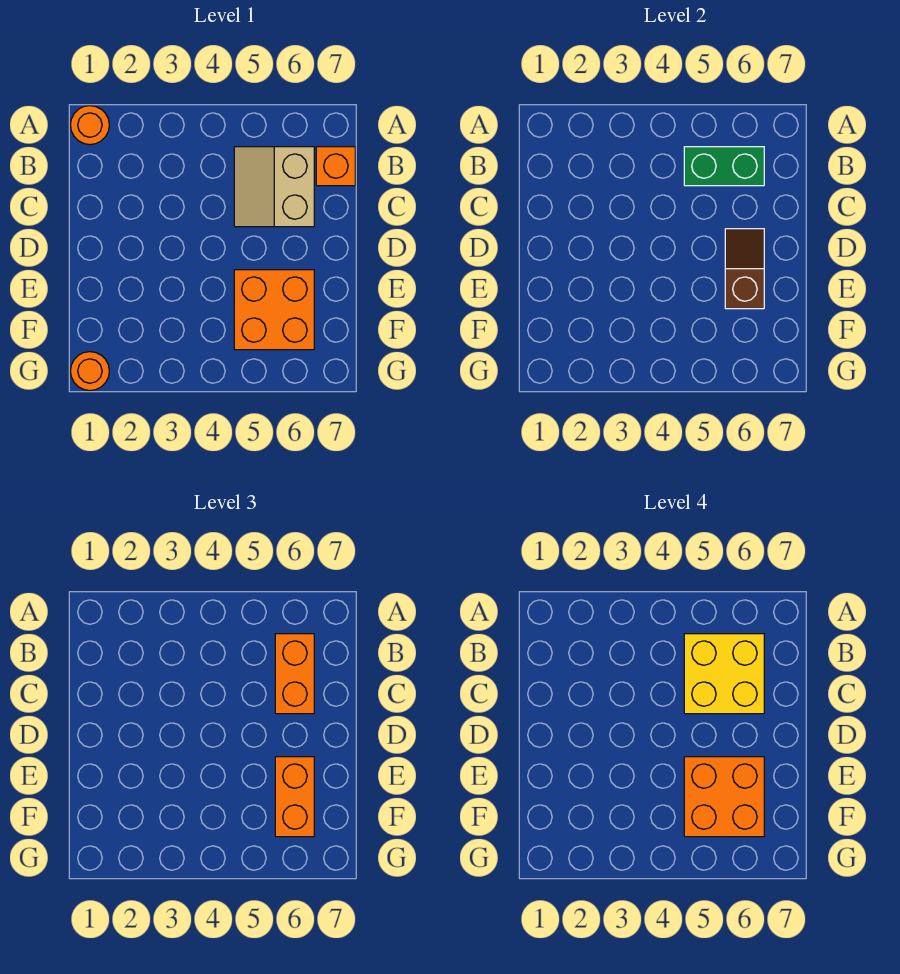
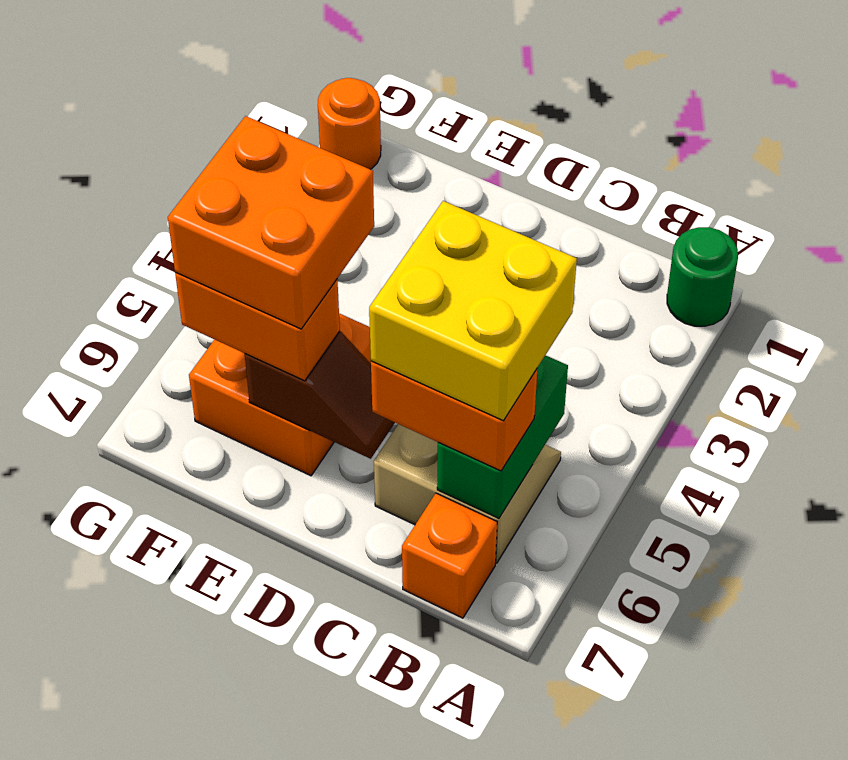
orange round brick A1 level 1 -> green round brick A1 level 1

